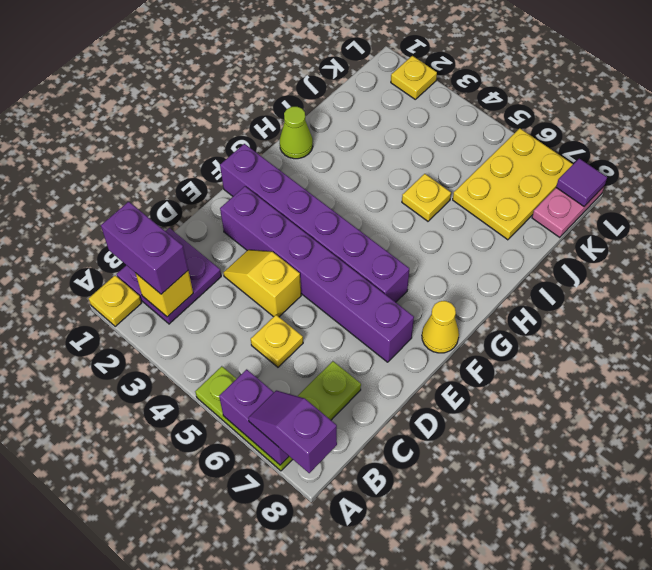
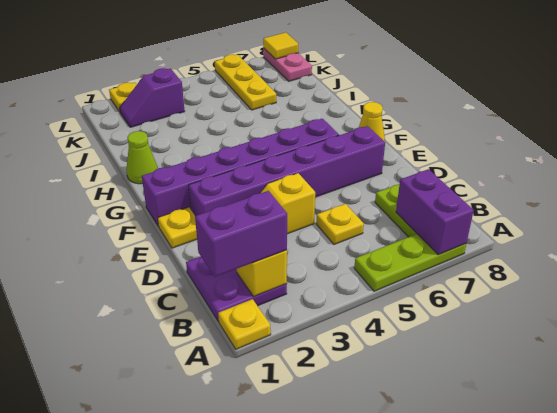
purple brick A6:A7 level 2 -> purple brick A7:B7 level 2
purple slope A7:A8 level 3 top 8 -> purple slope K2:K3 level 1 top 3
yellow plate I5 level 1 -> yellow plate E1 level 1
yellow plate J6:L7 level 1 -> yellow plate J6:L6 level 1
purple tile L8 level 2 -> yellow tile L8 level 2

